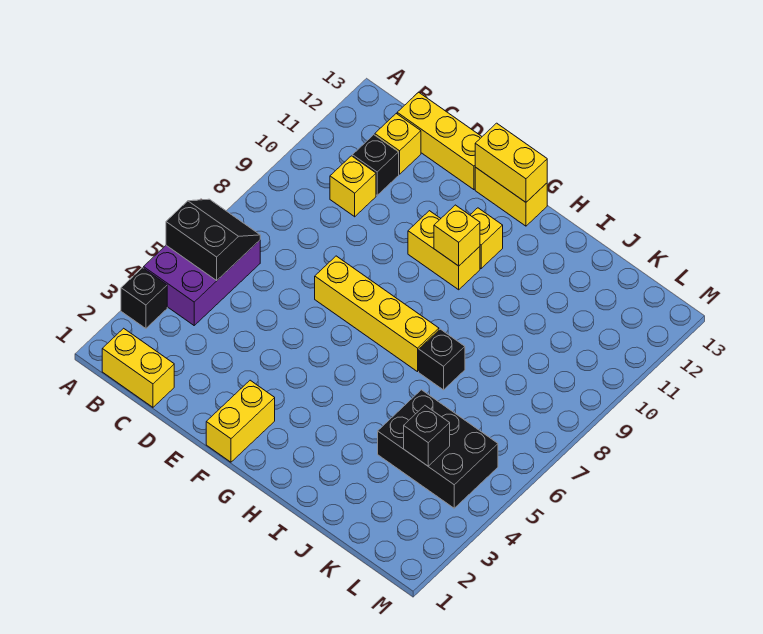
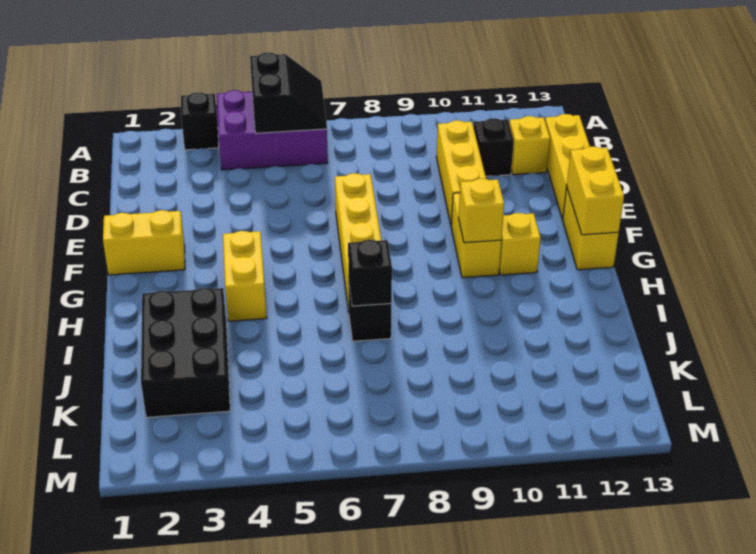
yellow brick B1:C1 level 1 -> yellow brick G4:H4 level 1
yellow brick C10 level 1 -> yellow brick C10:E10 level 1
black brick J4:L5 level 1 -> black brick I2:K3 level 1
black brick K4 level 2 -> black brick I7 level 2

